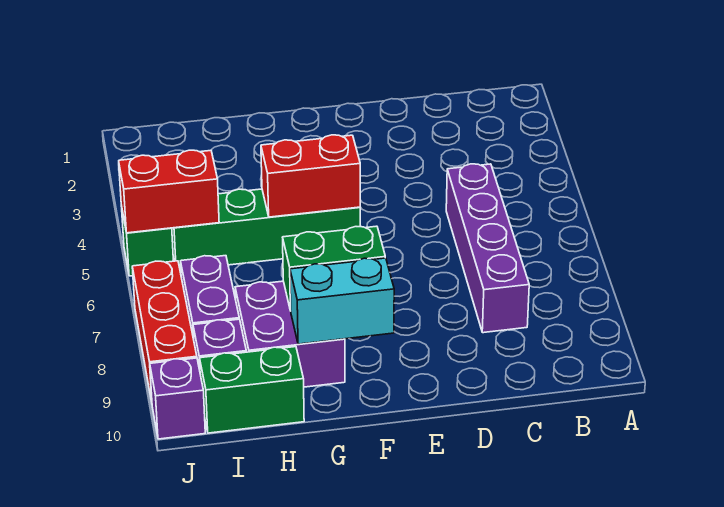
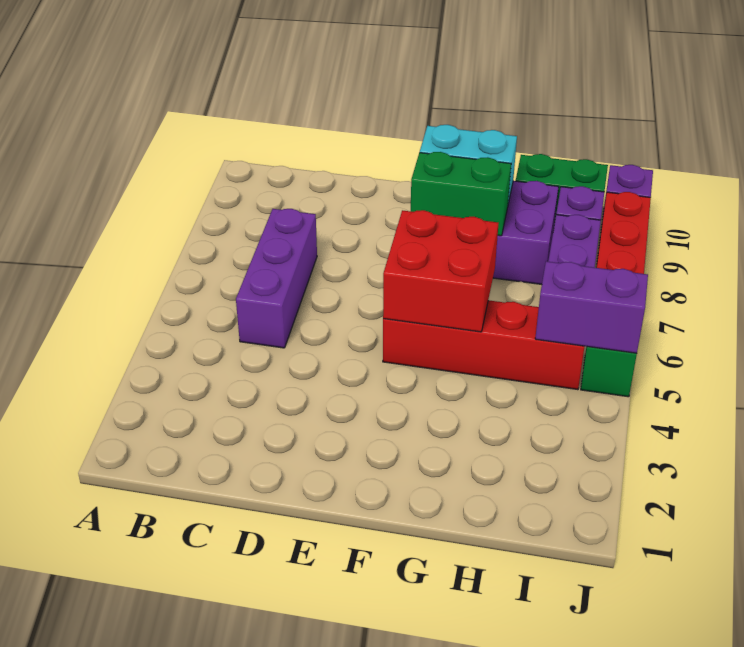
purple brick C5:C8 level 1 -> purple brick C5:C7 level 1
green brick F5:I5 level 1 -> red brick F5:I5 level 1
red brick F5:G5 level 2 -> red brick F5:G6 level 2
red brick I5:J5 level 2 -> purple brick I5:J5 level 2

